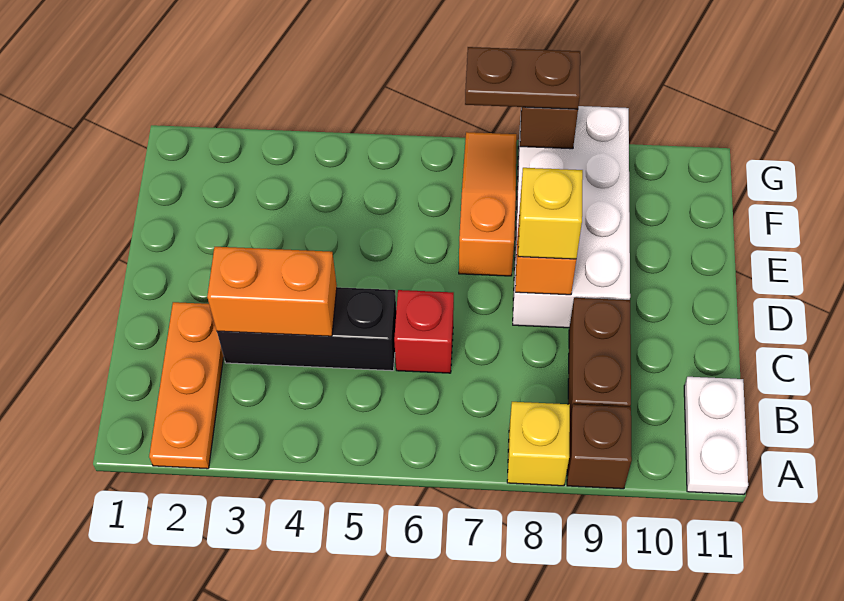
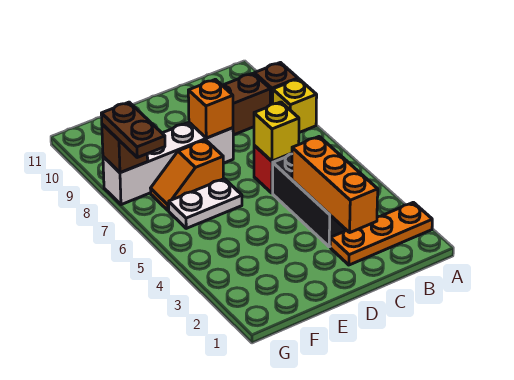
white plate A11:B11 level 1 -> white plate E6:F6 level 1
orange brick C3:C4 level 2 -> orange brick C2:C4 level 2
white brick D8:G9 level 1 -> white brick D8:G8 level 1
yellow brick D8 level 3 -> yellow brick C6 level 2
orange slope E7:G7 level 1 top E -> orange slope E7:F7 level 1 top E

